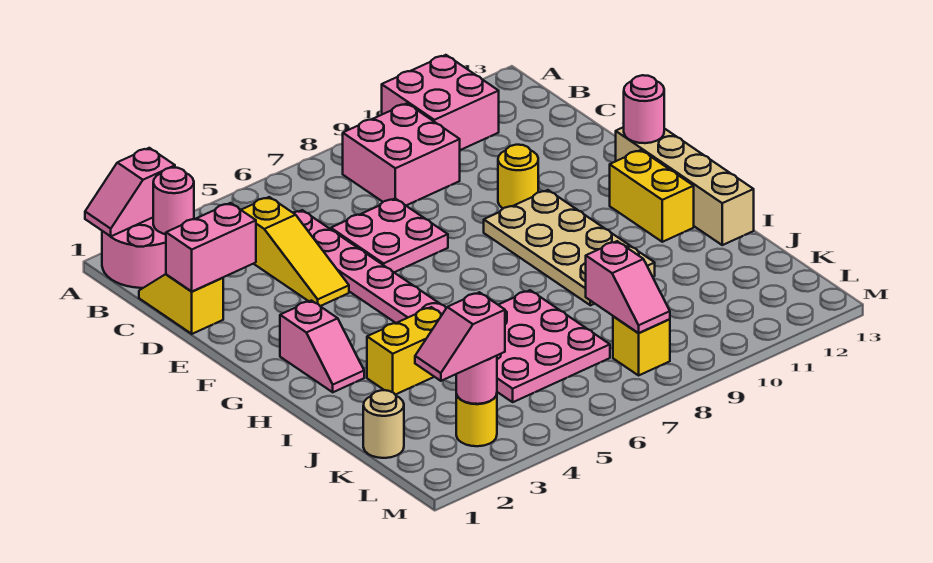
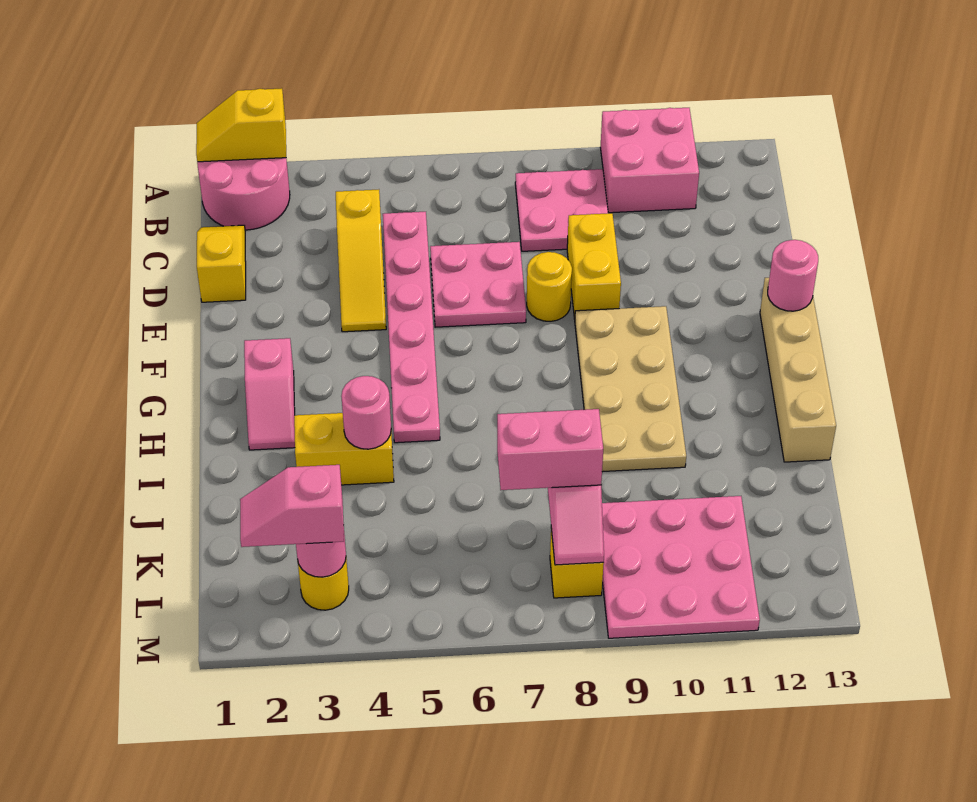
pink slope A1:A2 level 2 top 2 -> yellow slope A1:A2 level 2 top 2
pink round brick B2 level 2 -> pink round brick I4 level 2
pink brick B8:C9 level 1 -> pink plate B8:C9 level 1
pink brick D1:D2 level 2 -> pink brick K7:K8 level 3
yellow round brick E10 level 1 -> yellow round brick E8 level 1
yellow brick G12:H12 level 1 -> yellow brick D9:E9 level 1
pink plate I5:K7 level 1 -> pink plate K9:M11 level 1
tan round brick K1 level 1 -> none

